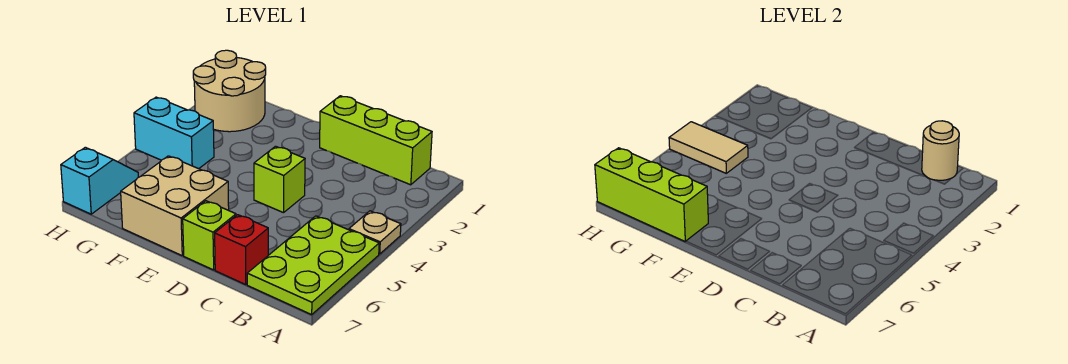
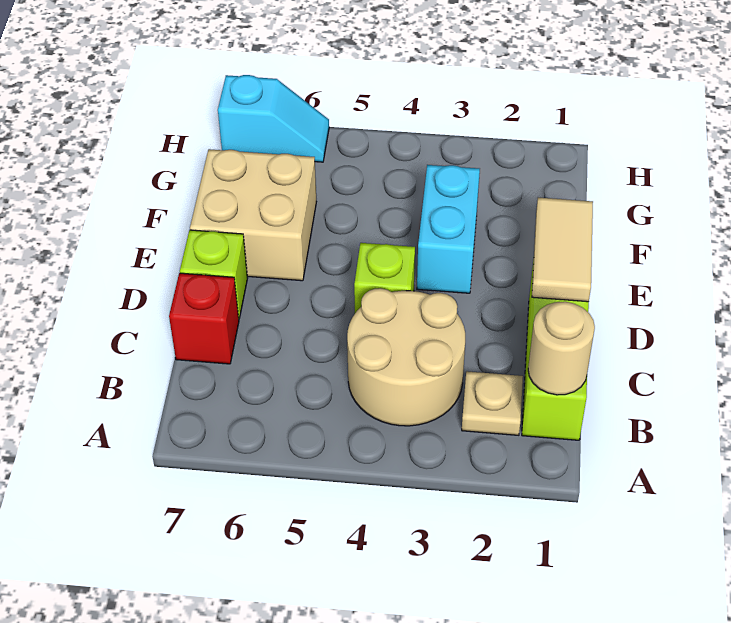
tan plate A4 level 1 -> tan plate B2 level 1
lime plate A5:B7 level 1 -> none
lime brick F7:H7 level 2 -> none
tan round brick G1:H2 level 1 -> tan round brick B3:C4 level 1
cyan brick G4:H4 level 1 -> cyan brick E3:F3 level 1
tan tile G4:H4 level 2 -> tan tile D1:E1 level 2

